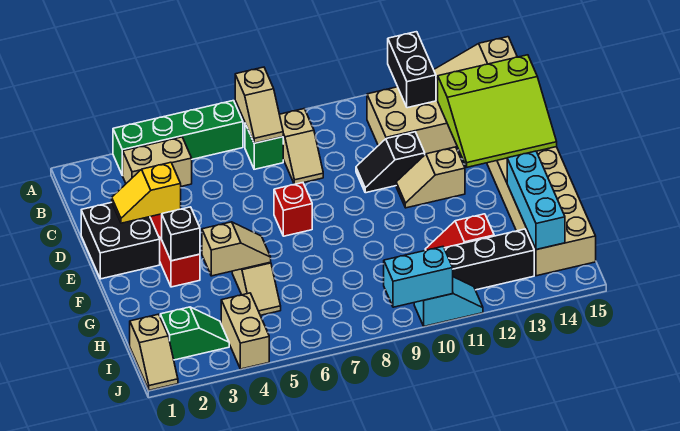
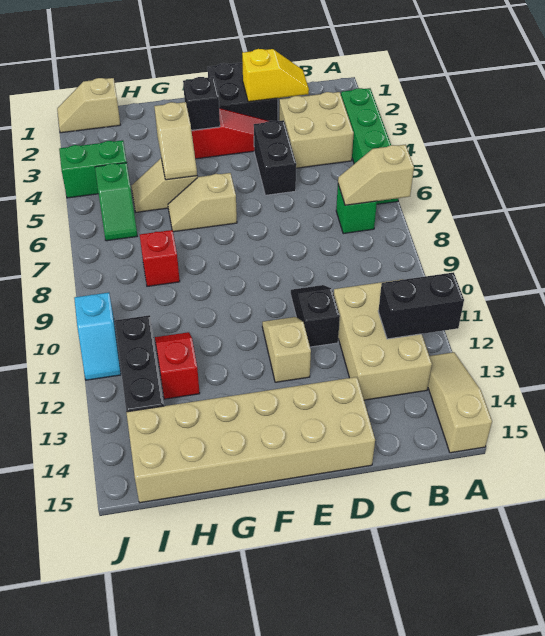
tan brick B3:B4 level 1 -> tan brick B3:C4 level 1
tan slope B8:C8 level 1 top B -> tan slope F6:G6 level 1 top F
lime slope C13:E15 level 2 top C -> none
yellow slope D2:D3 level 2 top 3 -> yellow slope C2:D2 level 2 top D
none -> black brick D4:D5 level 1
red brick E7 level 1 -> red brick H8 level 1
cyan brick G14:I14 level 2 -> none
green slope I2:I3 level 1 top 2 -> green slope I5:I6 level 1 top 5
tan brick I4:J4 level 1 -> green brick I4:J4 level 1
cyan brick J9:J10 level 2 -> none

